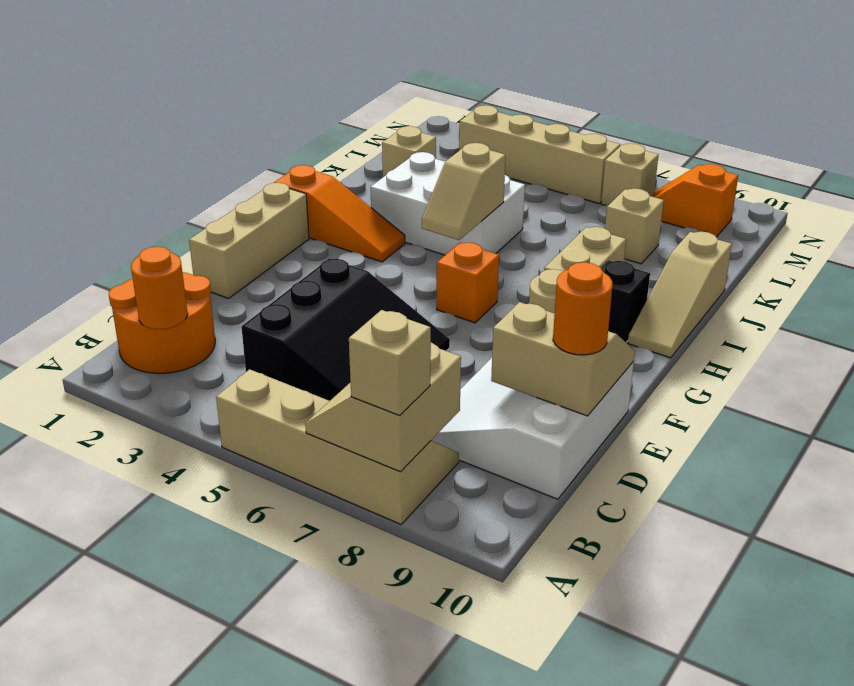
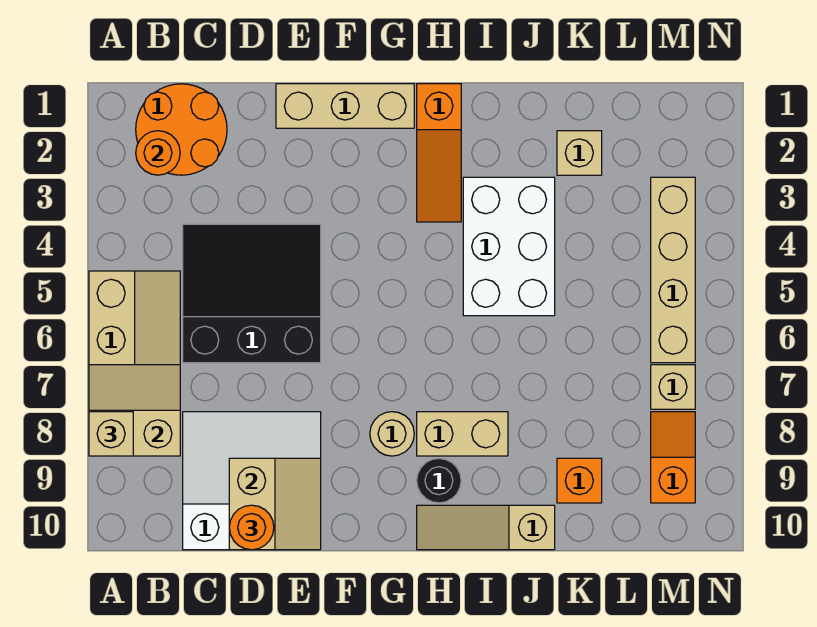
black slope C4:E6 level 1 top 4 -> black slope C4:E6 level 1 top 6
orange brick G6 level 1 -> orange brick K9 level 1
tan slope H5:I5 level 2 top I -> none
black brick H9 level 1 -> black round brick H9 level 1
tan brick K8 level 1 -> none

